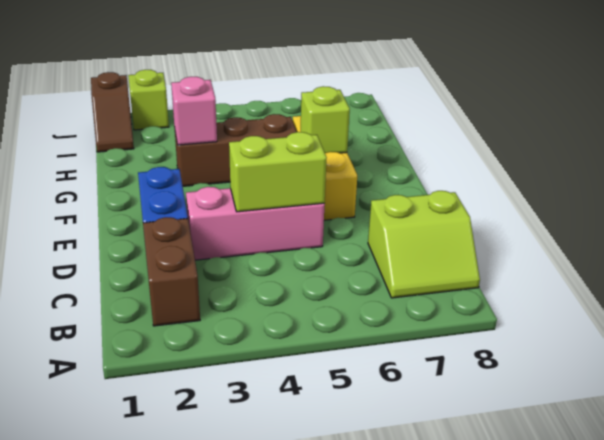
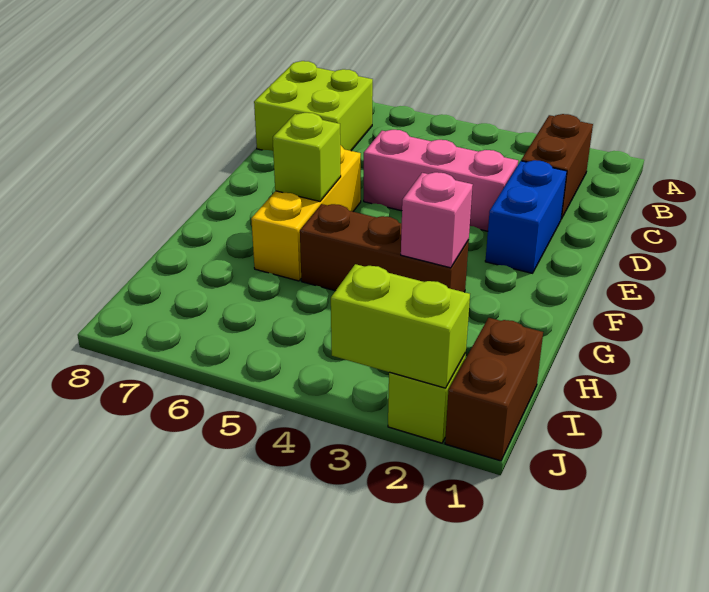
lime slope B7:C8 level 1 top C -> lime brick B7:C8 level 1
lime brick D4:D5 level 2 -> lime brick J2:J3 level 2
brown slope I1:J1 level 1 top J -> brown brick I1:J1 level 1

